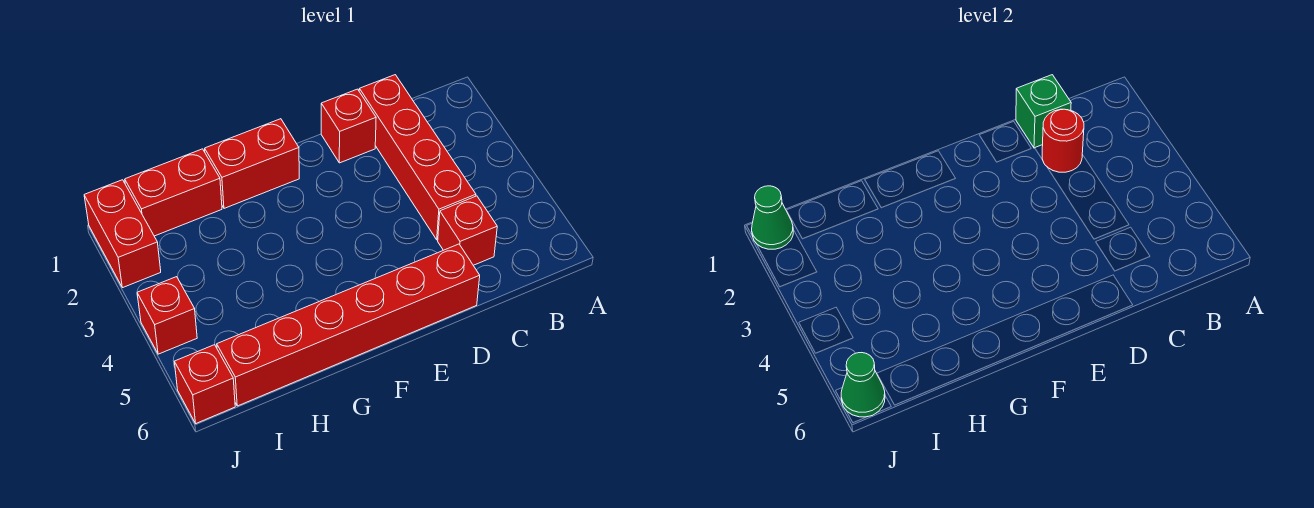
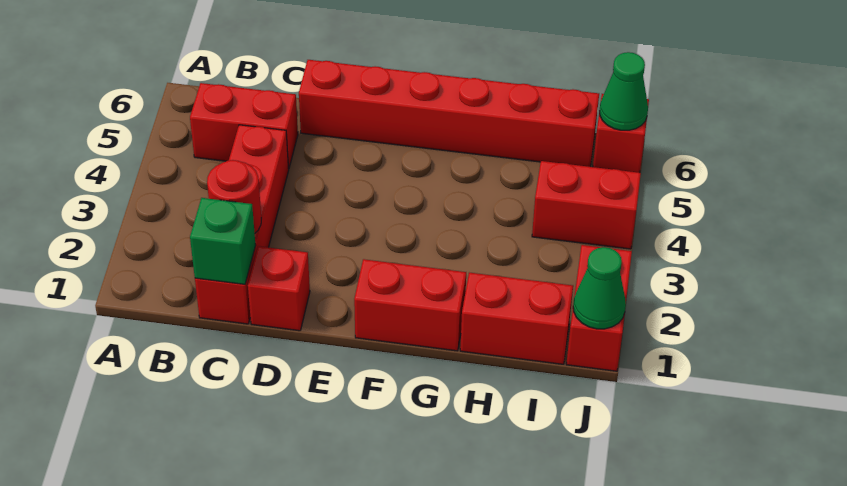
red brick C5 level 1 -> red brick B5:C5 level 1
red brick J4 level 1 -> red brick I4:J4 level 1

